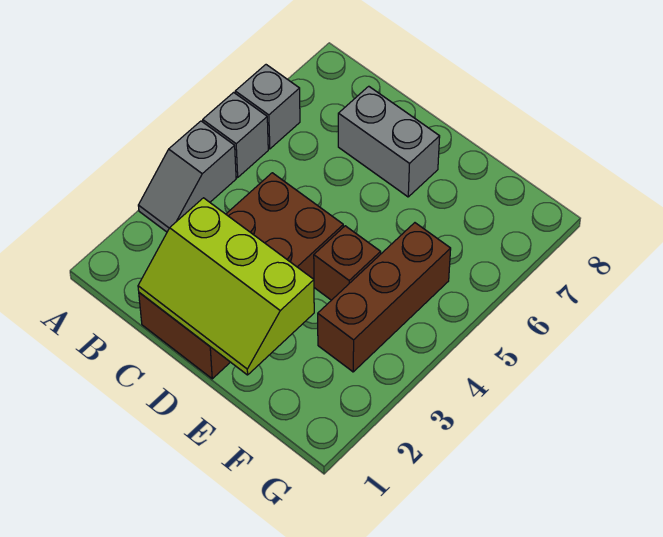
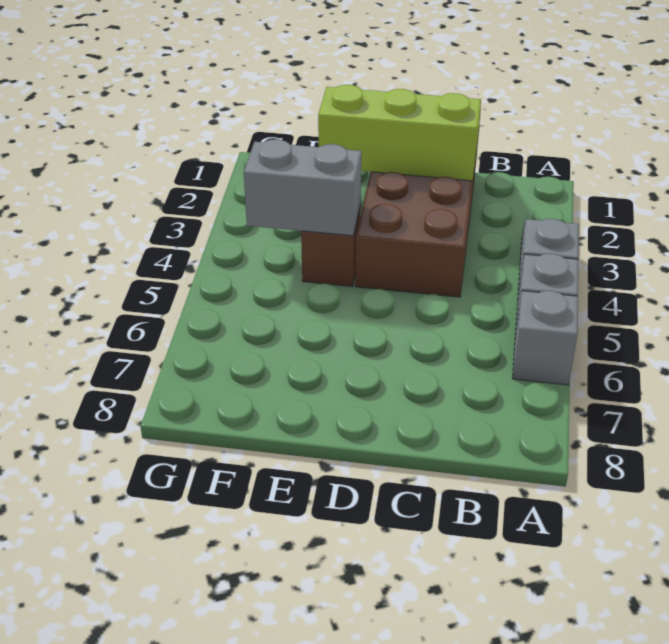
grey brick C7:D7 level 1 -> grey brick E4:F4 level 2
brown brick F3:F5 level 1 -> none

